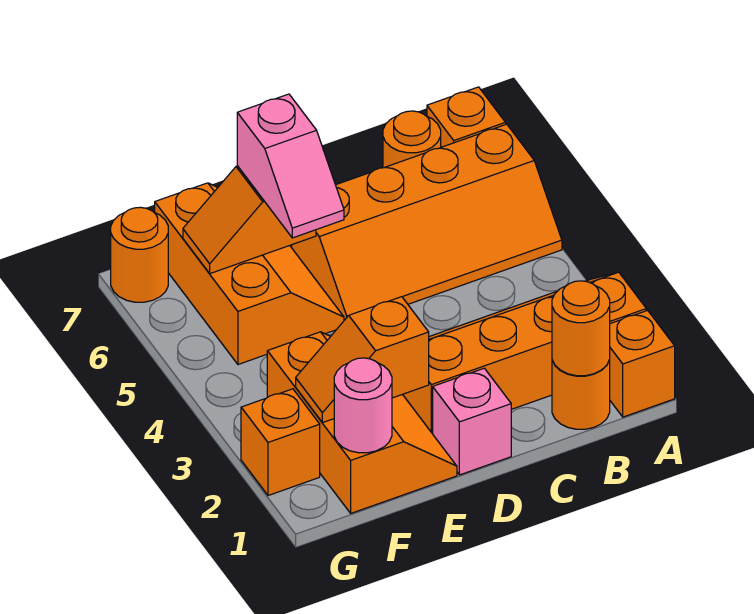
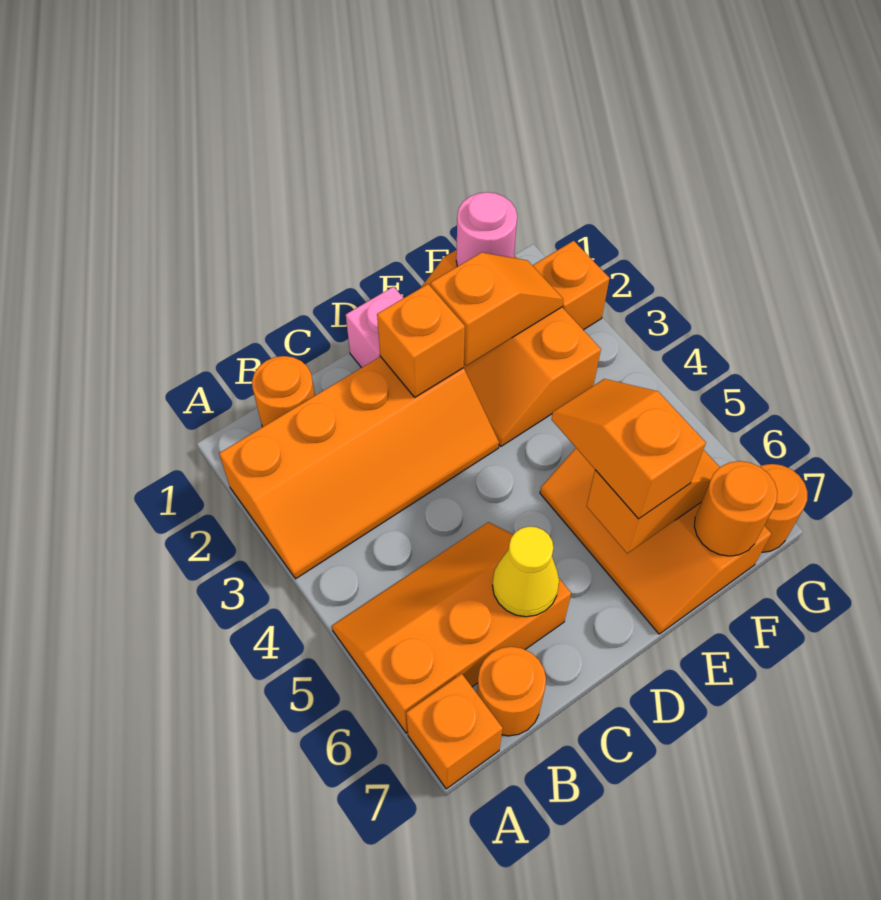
orange brick A1 level 1 -> orange brick D2 level 2
orange slope A5:D6 level 1 top 6 -> orange slope A5:C6 level 1 top 6
orange round brick B1 level 2 -> orange round brick F7 level 2
none -> yellow cone C6 level 2
pink slope E5:E6 level 3 top 6 -> orange slope E5:E6 level 3 top 6

